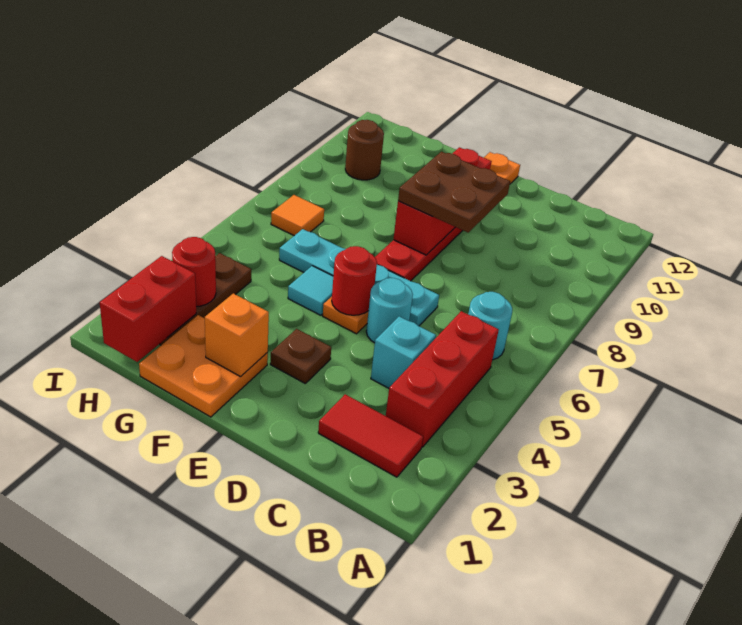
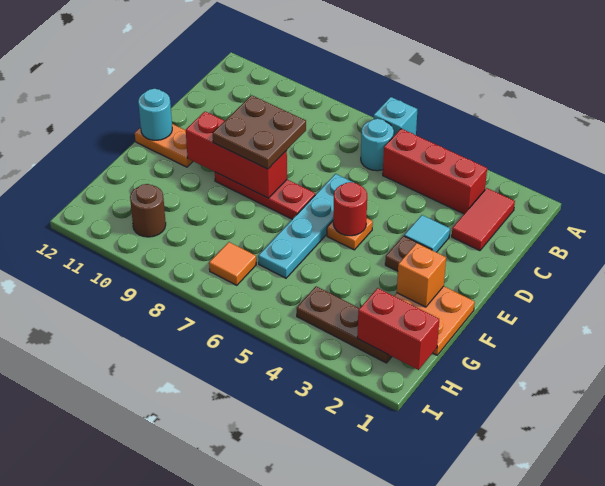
cyan brick C4 level 1 -> cyan brick A6 level 1
cyan round brick D5 level 1 -> cyan round brick E12 level 2
cyan tile F5 level 1 -> cyan tile D3 level 1
red round brick H3 level 2 -> none

